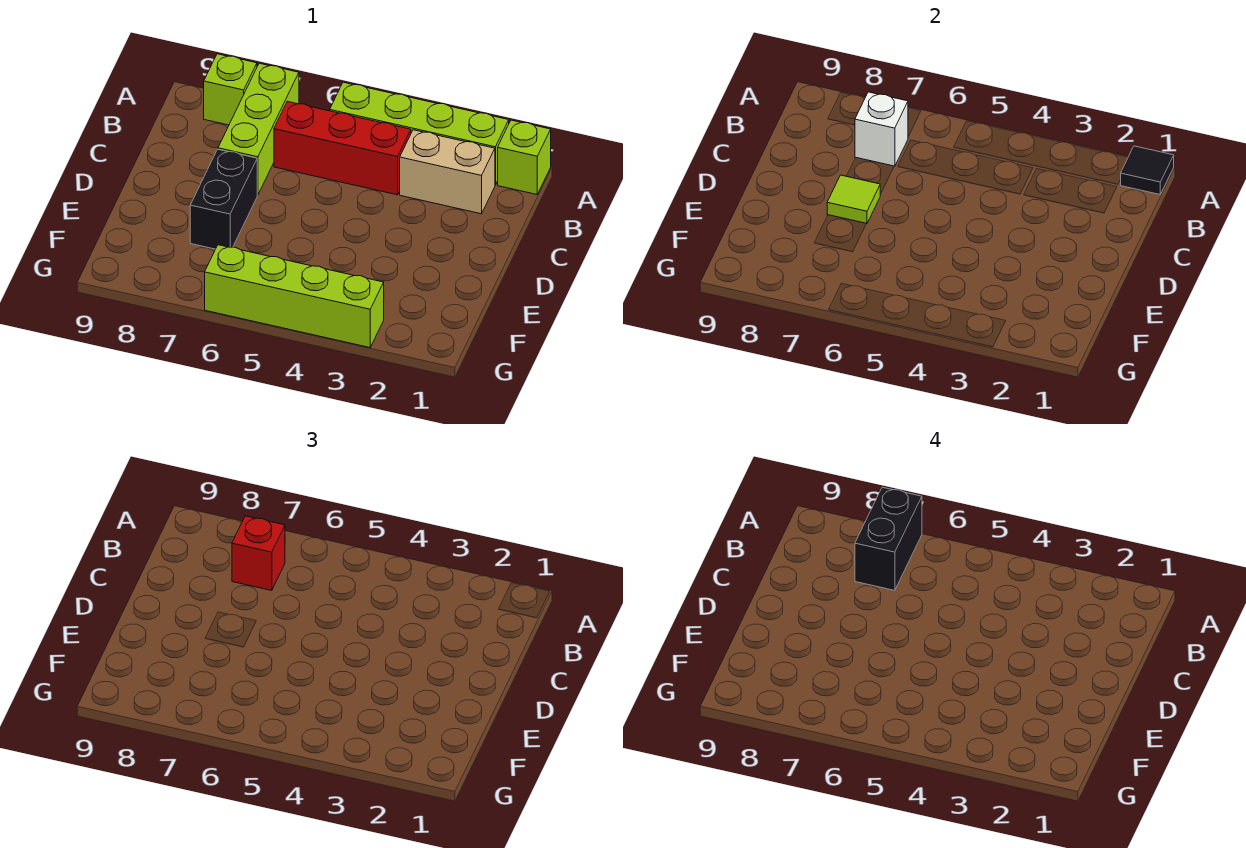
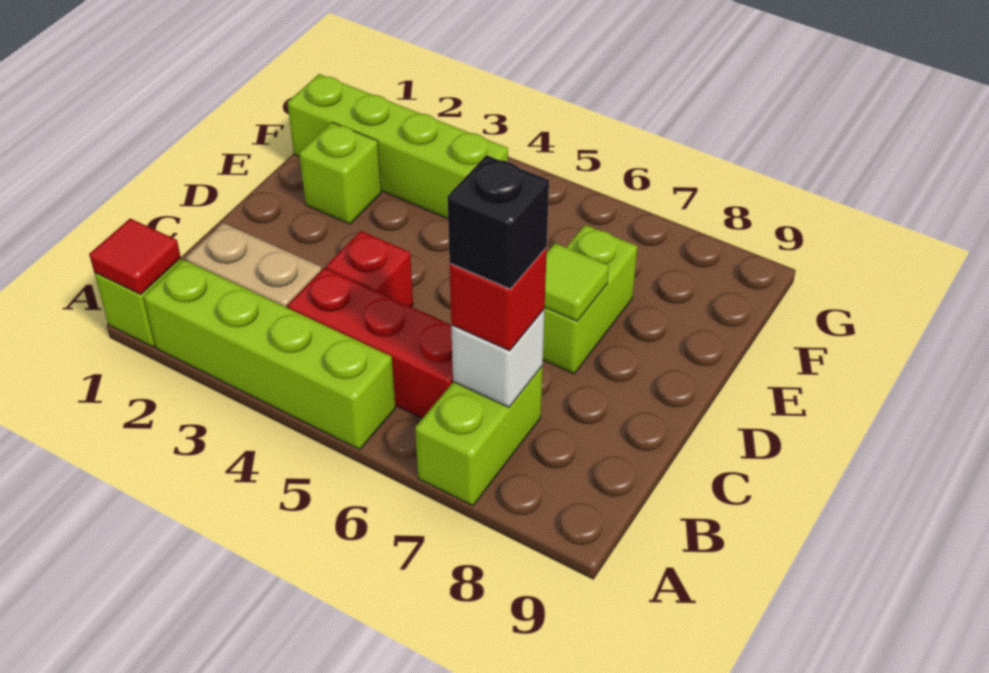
black tile A1 level 2 -> red tile A1 level 2
lime brick A7:C7 level 1 -> lime brick A7:B7 level 1
black brick A7:B7 level 4 -> black brick B7 level 4
lime brick A8 level 1 -> lime brick E2 level 1
none -> red brick C4 level 1
black brick D7:E7 level 1 -> lime brick D7:E7 level 1
lime brick G3:G6 level 1 -> lime brick F1:F4 level 1

